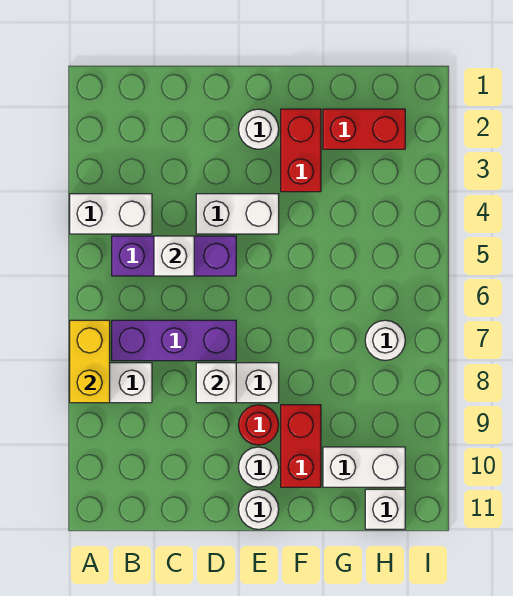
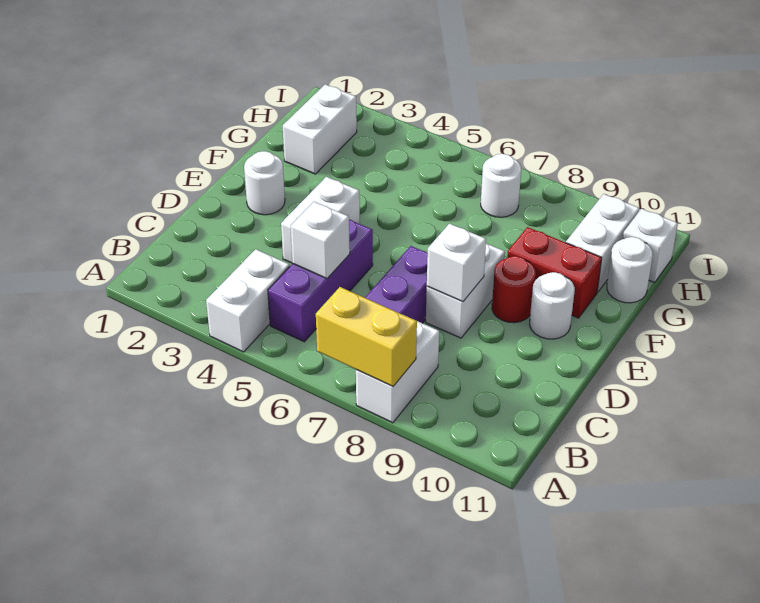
white round brick E11 level 1 -> white round brick G11 level 1
red brick F2:F3 level 1 -> none
red brick G2:H2 level 1 -> white brick G2:H2 level 1

